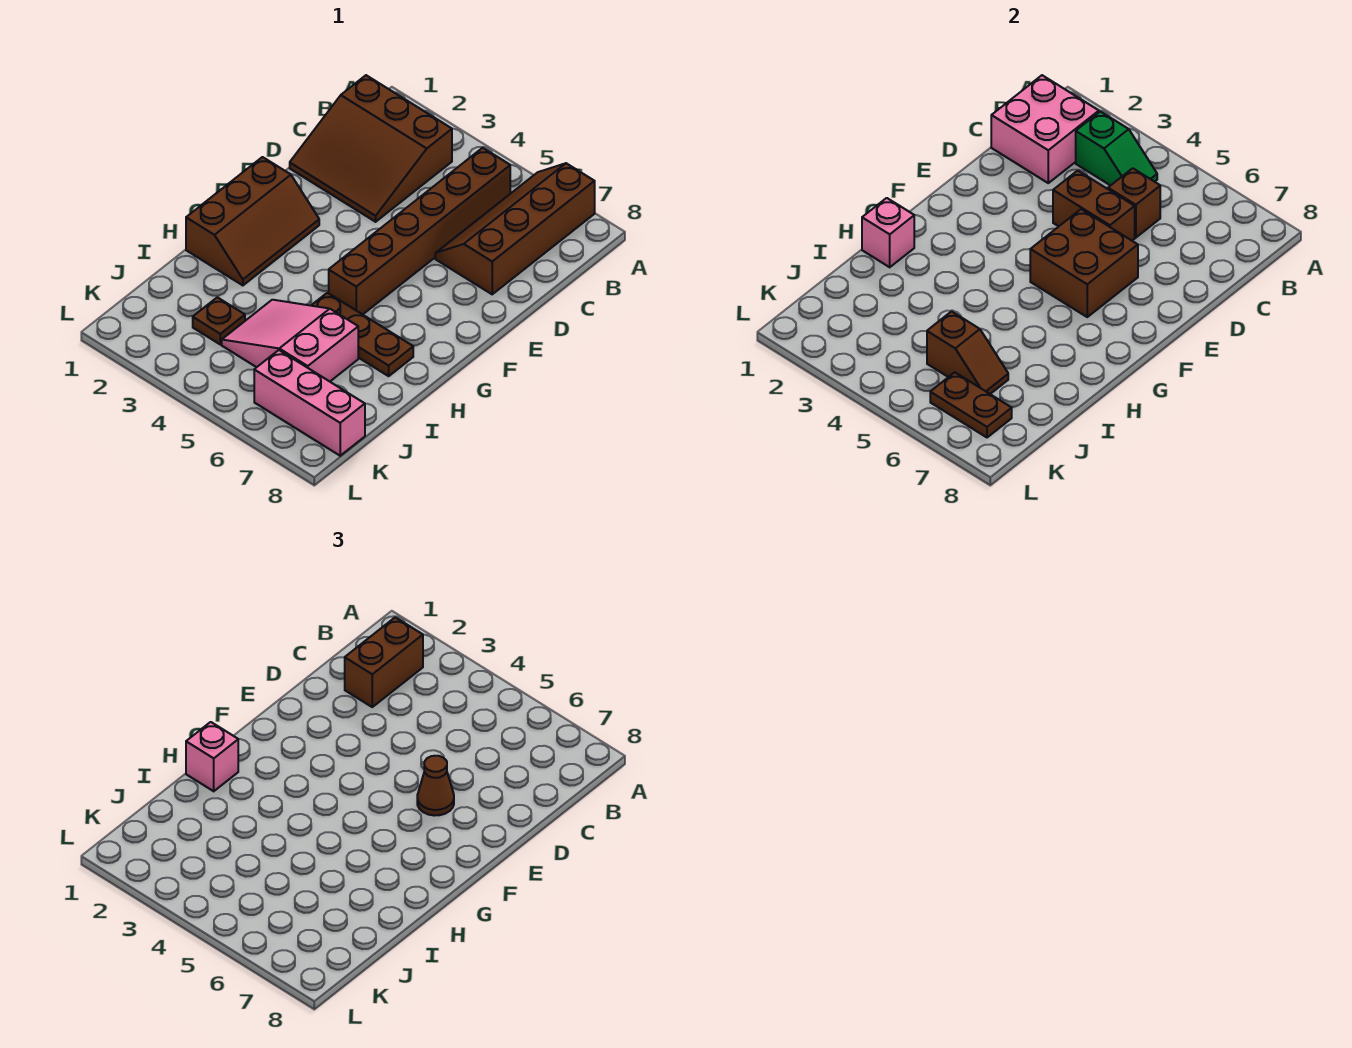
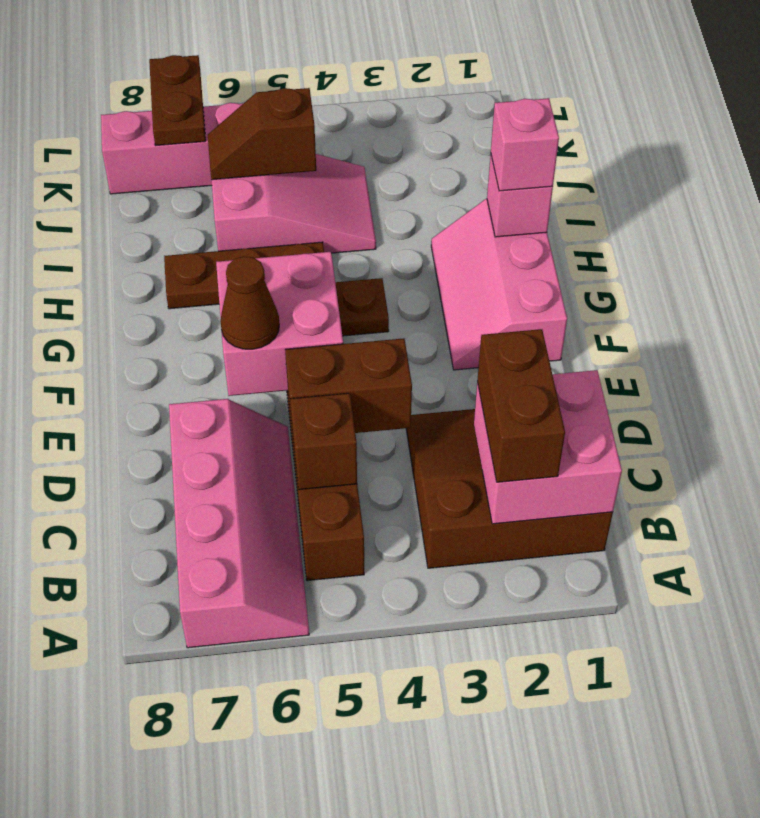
brown slope A6:D7 level 1 top 7 -> pink slope A6:D7 level 1 top 7
green slope B3:B4 level 2 top 3 -> none
brown brick E5:F6 level 2 -> pink brick E5:F6 level 2
brown slope F1:H2 level 1 top 1 -> pink slope F1:H2 level 1 top 1
brown plate J3 level 1 -> brown plate G4 level 1
brown plate K6:K7 level 2 -> brown plate K7:L7 level 2

